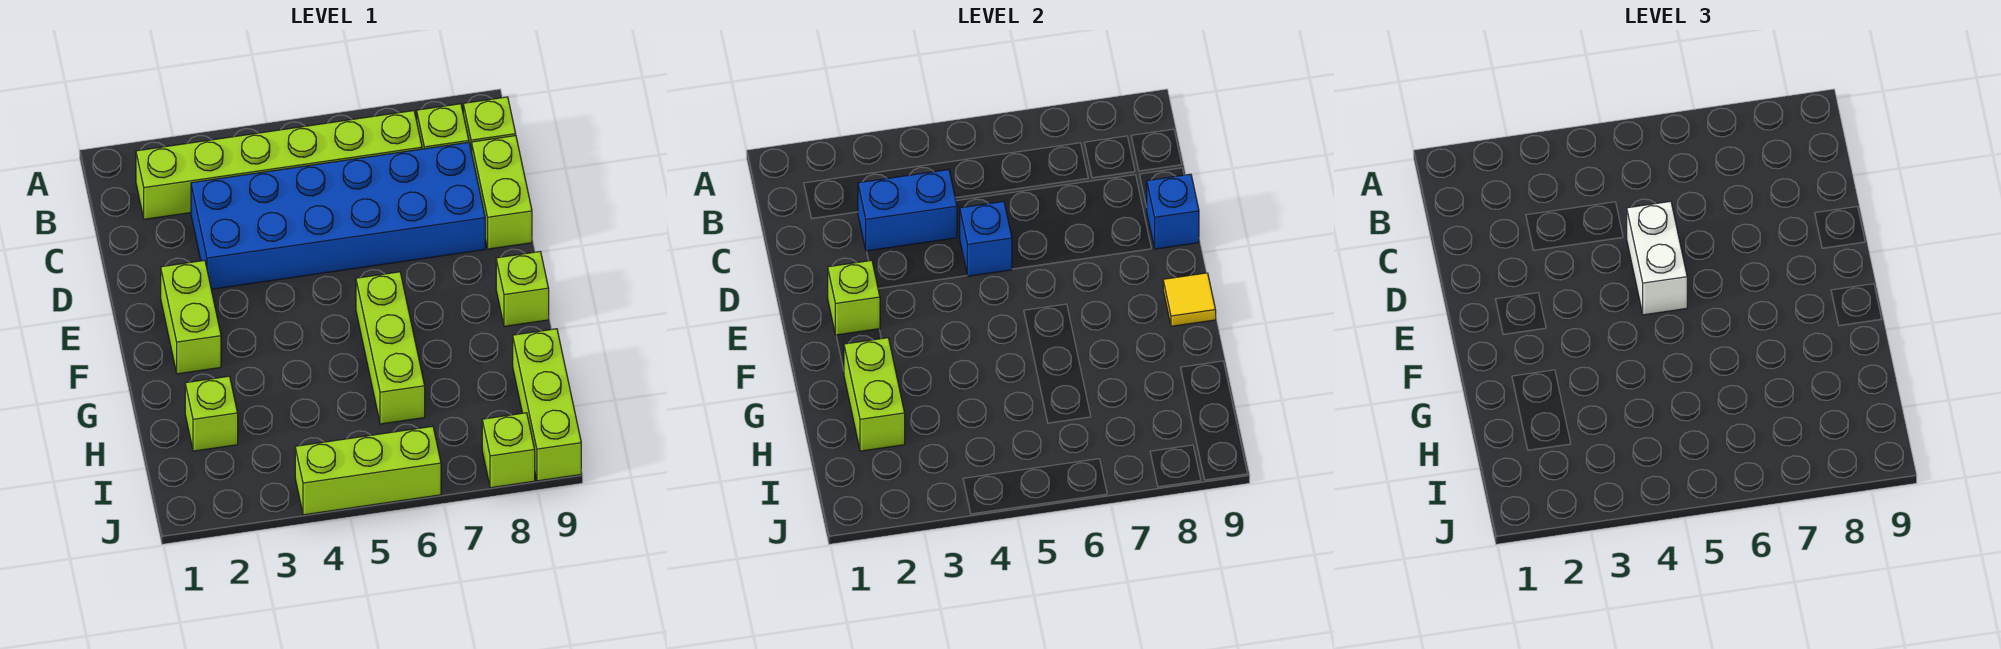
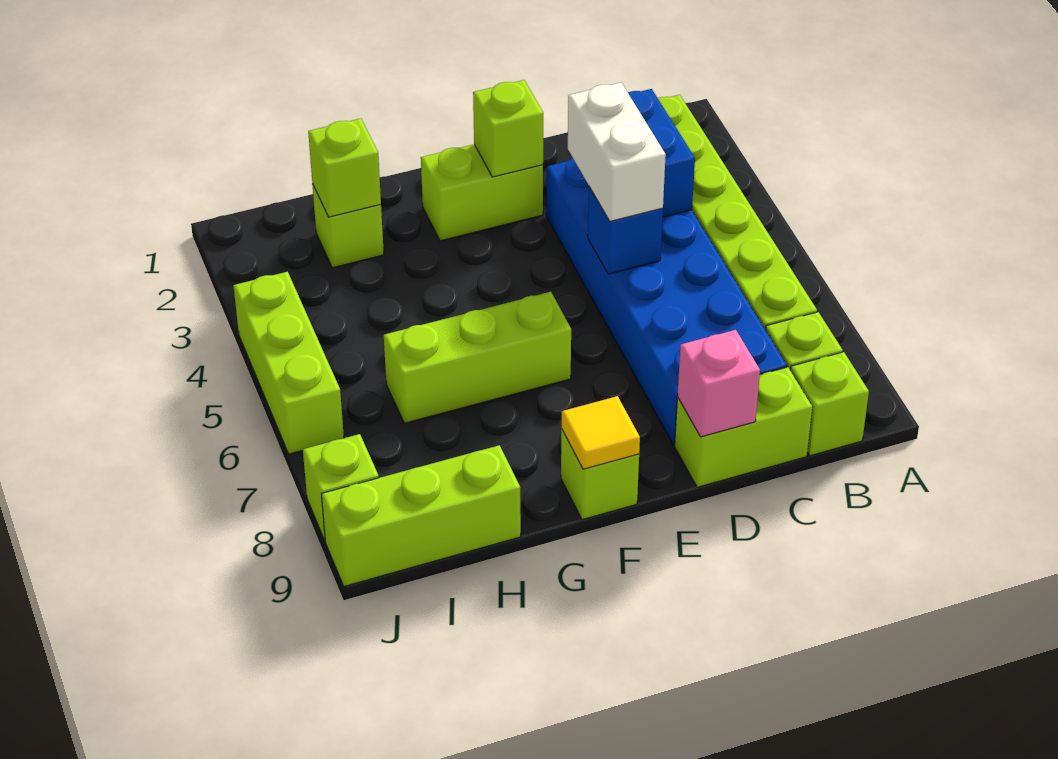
white brick D5:E5 level 3 -> white brick D4:D5 level 3
blue brick D9 level 2 -> pink brick D9 level 2
lime brick G2:H2 level 2 -> lime brick H2 level 2

